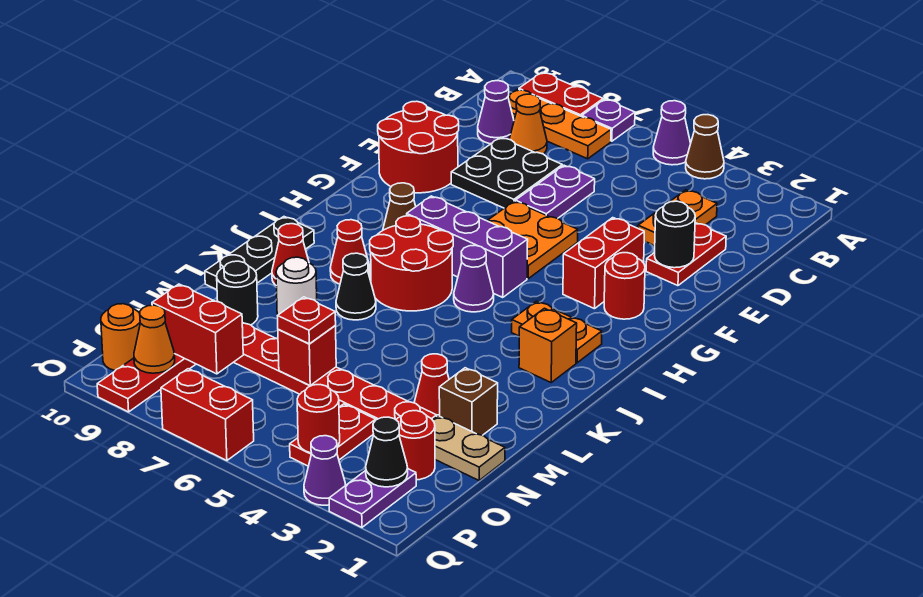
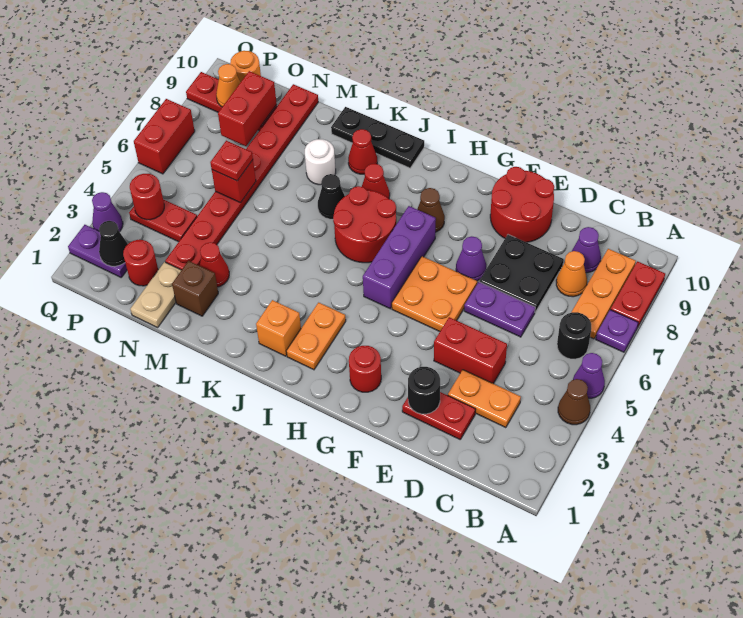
red brick F3:G3 level 1 -> red brick D4:E4 level 1
purple cone I5 level 1 -> purple cone F7 level 1
black round brick M9 level 1 -> black round brick B6 level 1

